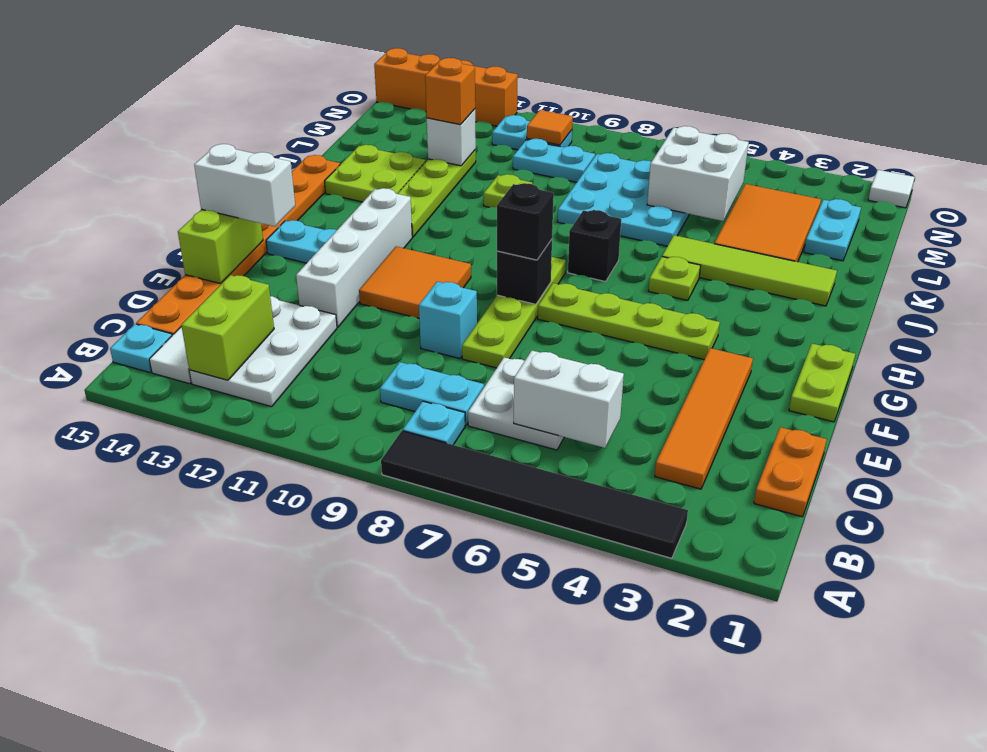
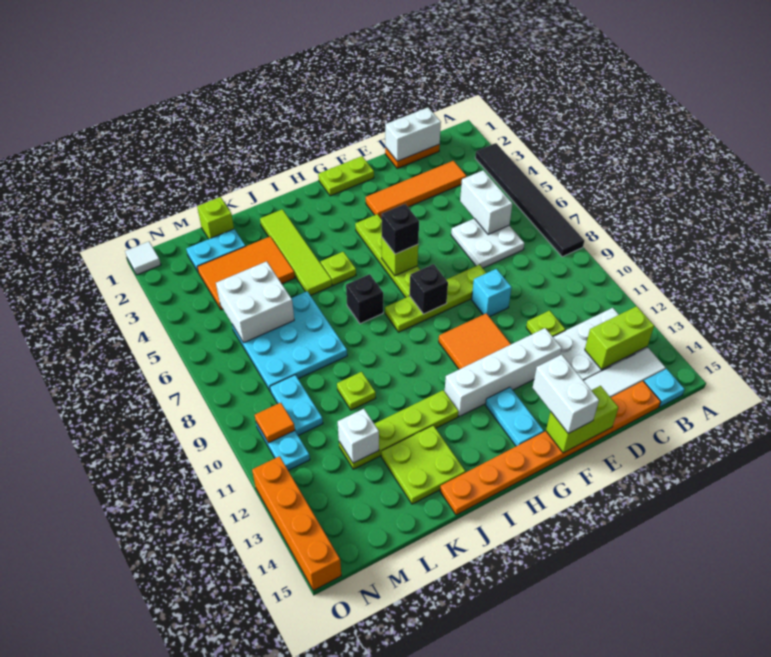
cyan plate B8 level 1 -> none
none -> white brick C1:D1 level 2
cyan plate C8:C9 level 1 -> none
none -> lime plate D11 level 1
none -> lime brick G6 level 2
black brick G8 level 3 -> black brick G6 level 3
none -> lime brick L1 level 1
orange brick L12 level 3 -> none

